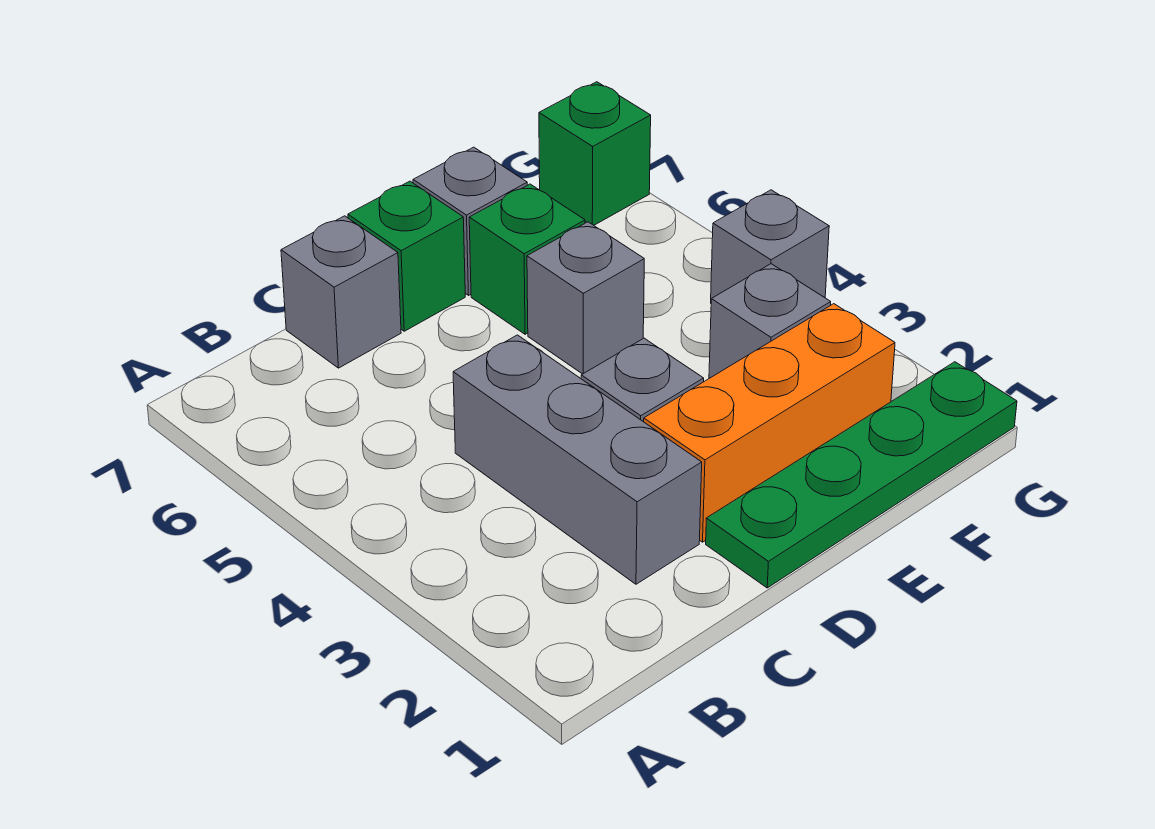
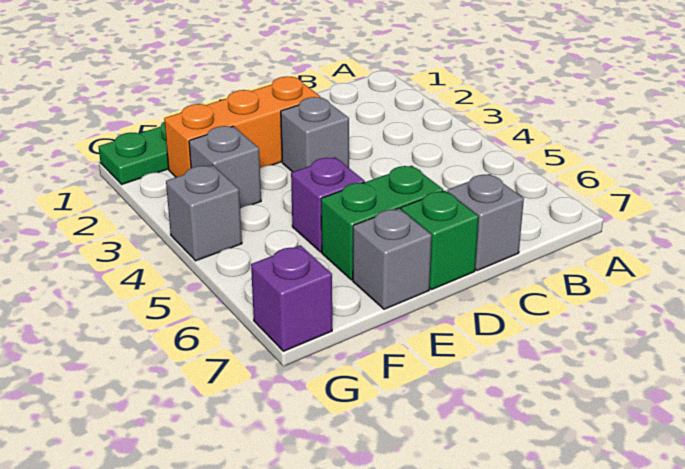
grey brick C2:C4 level 1 -> none
grey brick E5 level 1 -> purple brick E5 level 1
green brick E6 level 1 -> green brick D6:E6 level 1
green brick G7 level 1 -> purple brick G7 level 1

